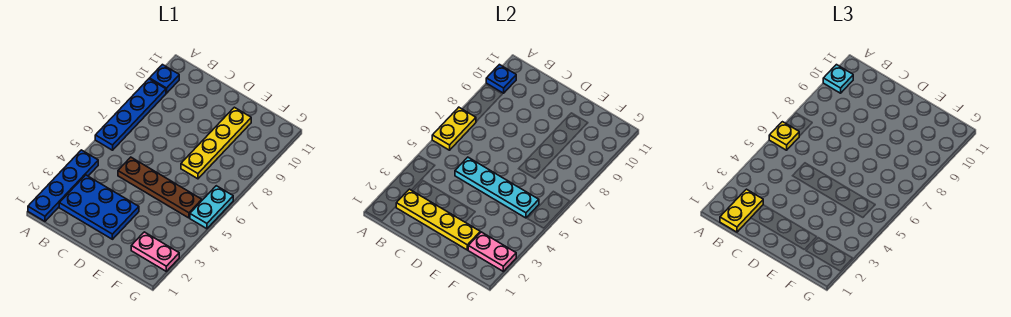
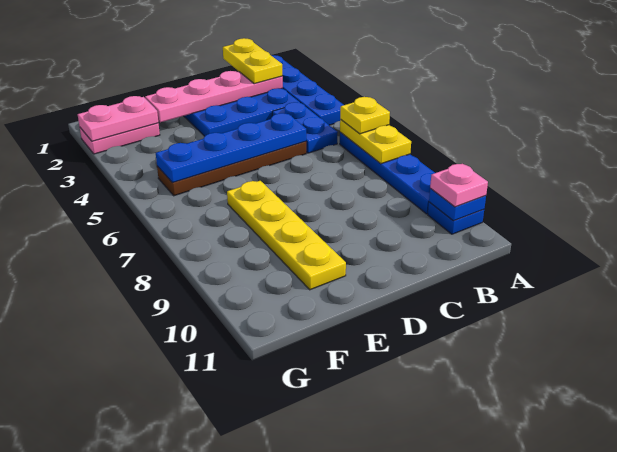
cyan plate A10 level 3 -> pink plate A10 level 3
yellow plate B2:E2 level 2 -> pink plate B2:E2 level 2
none -> blue plate B4:B5 level 1
cyan plate C5:F5 level 2 -> blue plate C5:F5 level 2
cyan plate G5:G6 level 1 -> none

